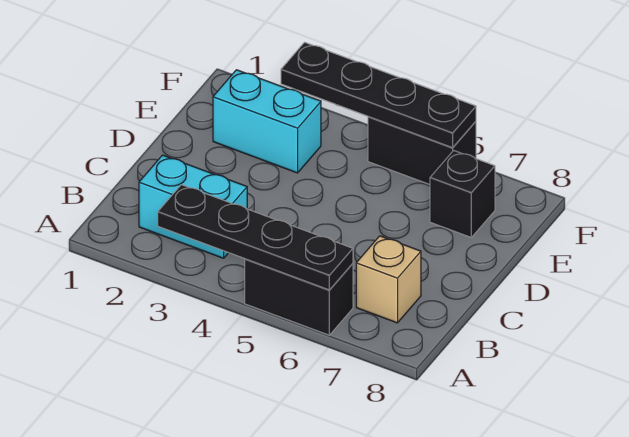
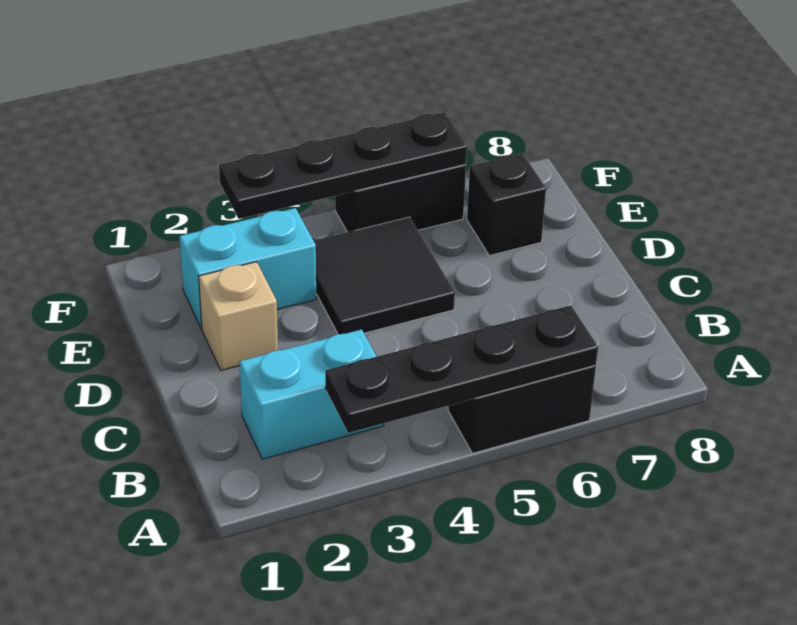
tan brick B7 level 1 -> tan brick D2 level 1
none -> black tile D4:E5 level 1

